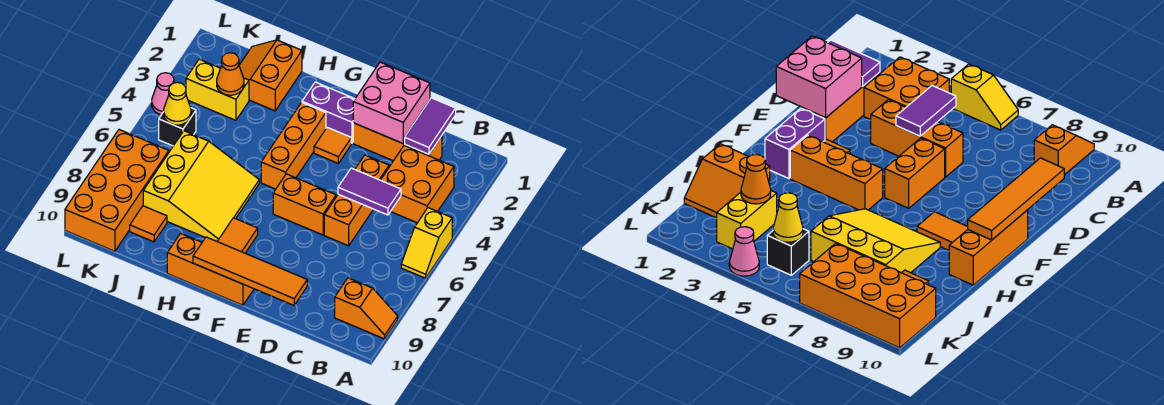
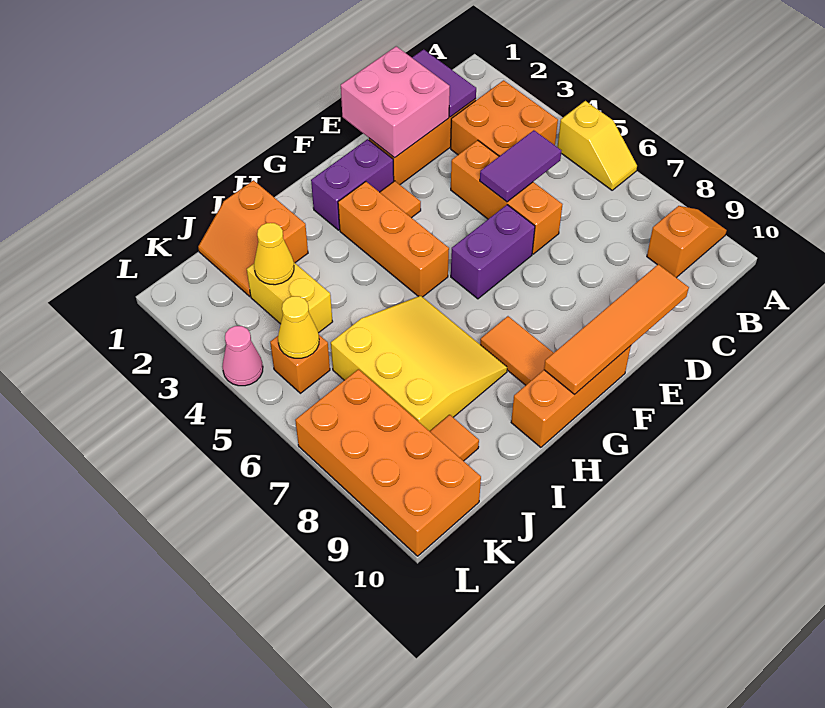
orange brick E6:F6 level 1 -> purple brick E6:F6 level 1
yellow brick J3:K3 level 1 -> yellow brick J3:J4 level 1
orange cone J3 level 2 -> yellow cone J3 level 2
black brick K5 level 1 -> orange brick K5 level 1

